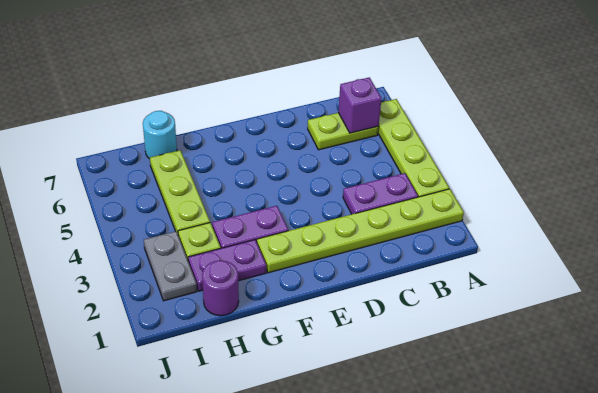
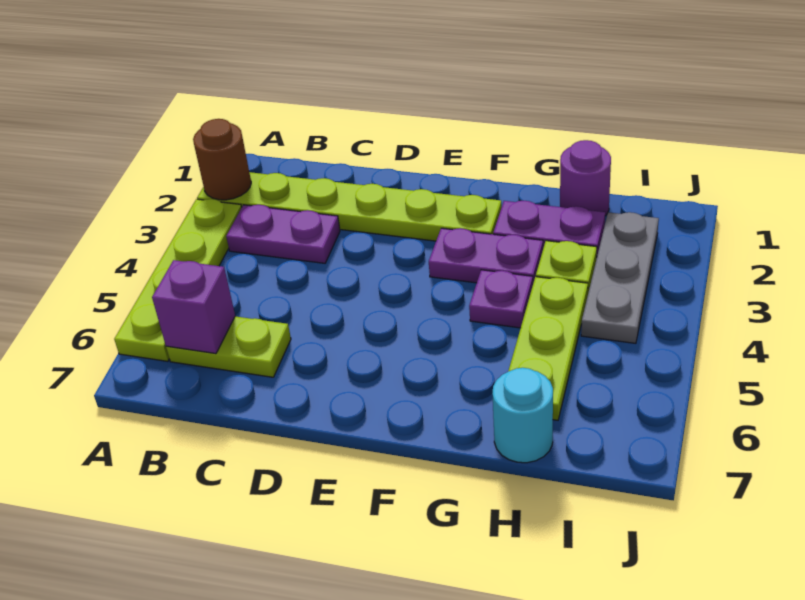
none -> brown round brick A2 level 2
none -> purple plate G4 level 1
grey plate I2:I3 level 1 -> grey plate I2:I4 level 1

